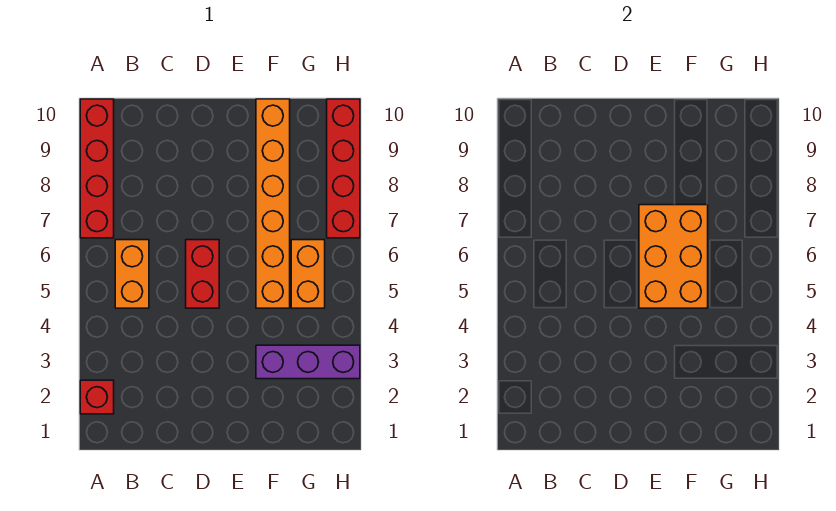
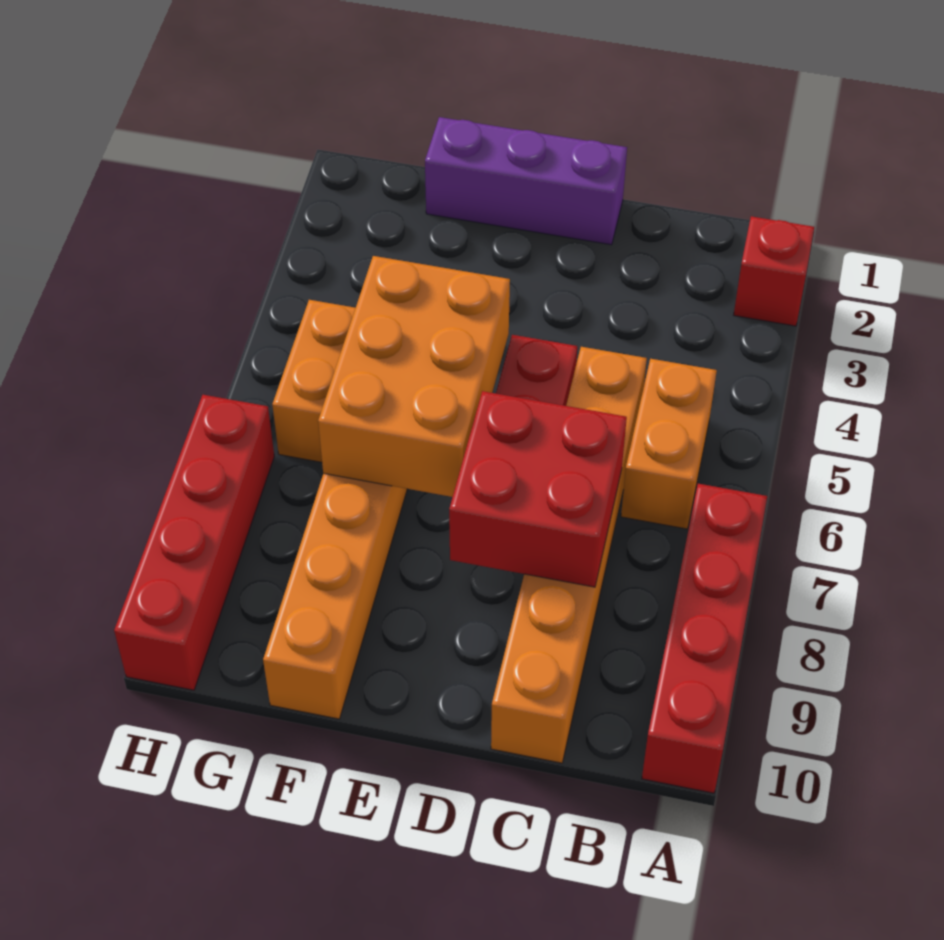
none -> orange brick C5:C10 level 1
none -> red brick C7:D8 level 2
purple brick F3:H3 level 1 -> purple brick D1:F1 level 1

